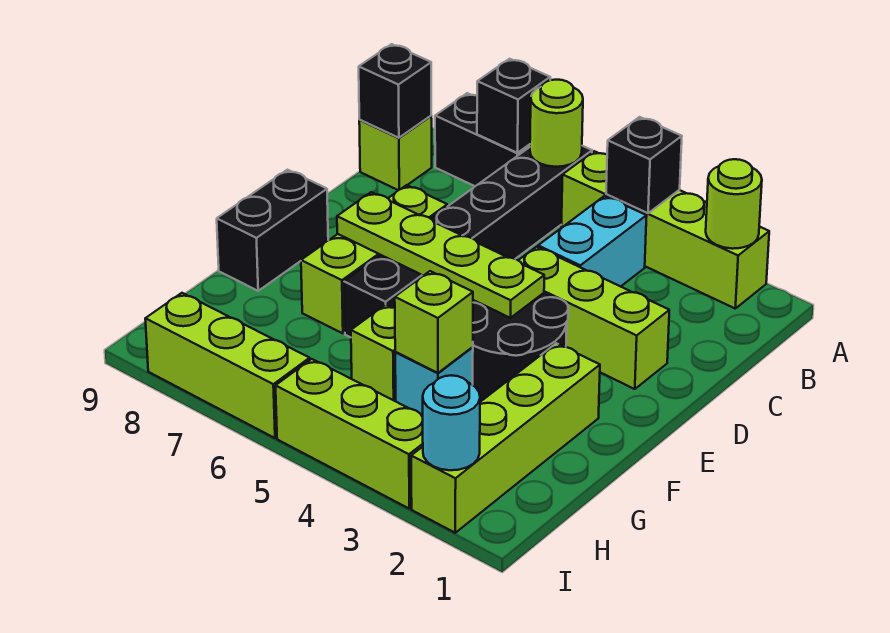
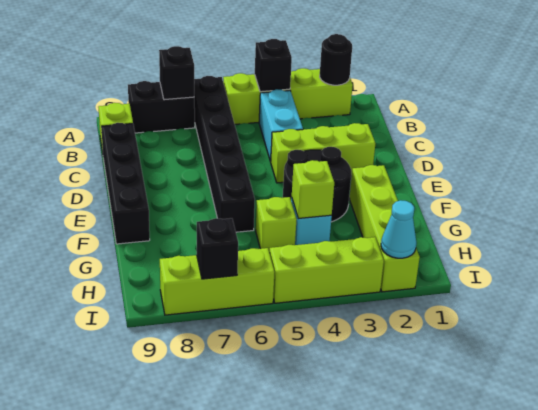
lime round brick A2 level 2 -> black round brick A2 level 2
lime round brick A6 level 2 -> none
black brick B9 level 2 -> black brick I7 level 2
lime brick D7:F7 level 1 -> none
lime plate E4:E7 level 2 -> none
black brick E9:F9 level 1 -> black brick C9:F9 level 1
cyan round brick I2 level 2 -> cyan cone I2 level 2

